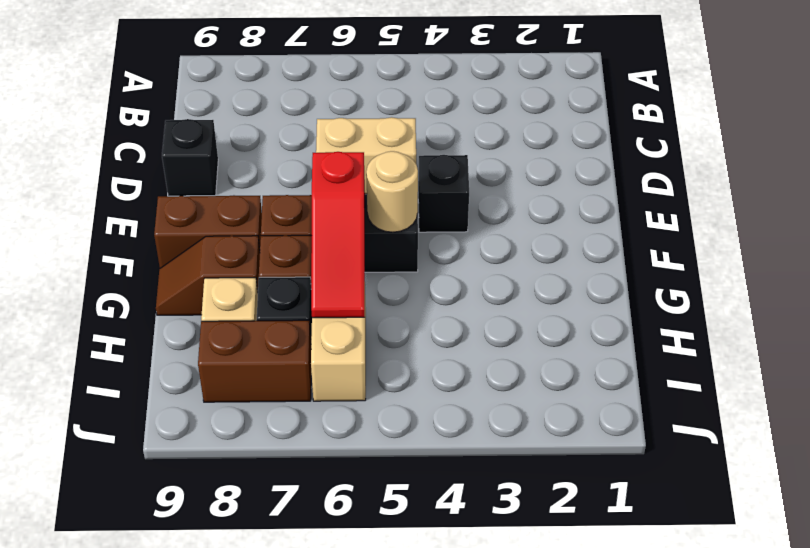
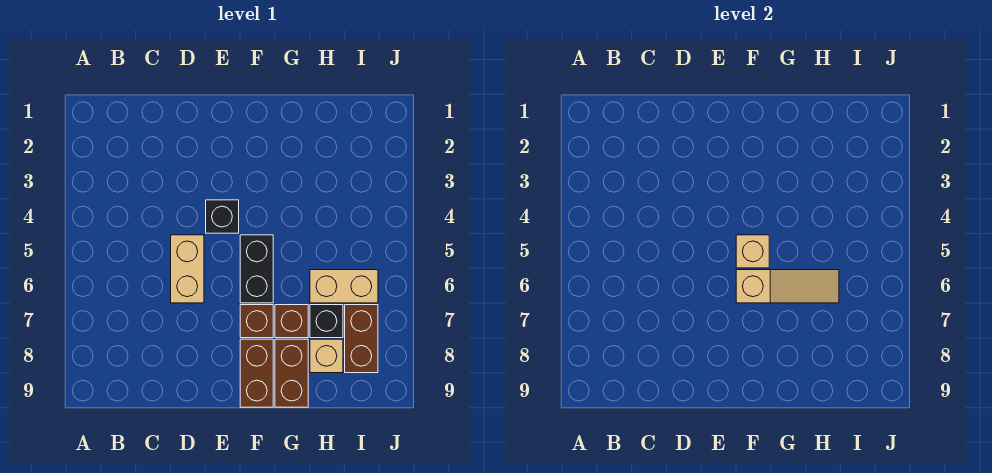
black brick D9 level 1 -> none
tan round brick F5 level 2 -> tan brick F5 level 2
red slope F6:H6 level 2 top F -> tan slope F6:H6 level 2 top F
brown slope G8:G9 level 1 top 8 -> brown brick G8:G9 level 1

